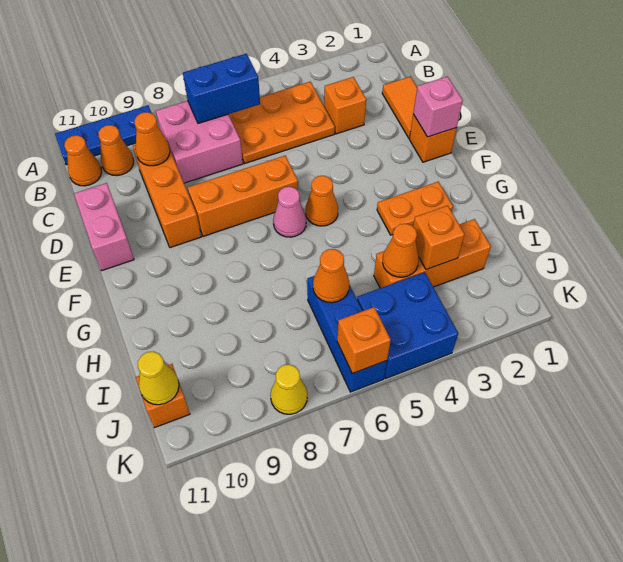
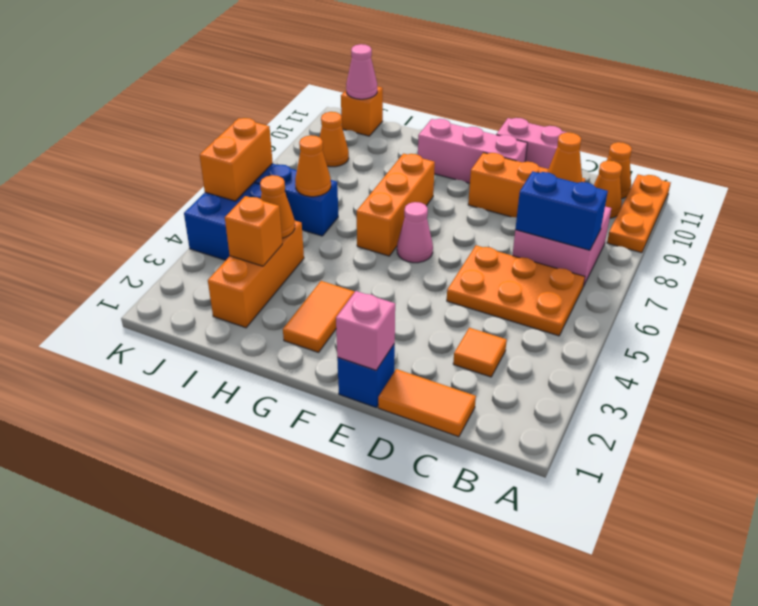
blue plate A9:A11 level 1 -> orange plate A9:A11 level 1
orange plate B4:C6 level 1 -> orange plate B5:D6 level 1
blue brick B6:B7 level 2 -> blue brick B7:C7 level 2
orange brick C3 level 1 -> orange tile C3 level 1
orange brick E1 level 1 -> blue brick E1 level 1
orange brick E6:E8 level 1 -> orange brick G6:G8 level 1
none -> pink brick E10:G10 level 1
orange cone F5 level 1 -> orange cone J9 level 1
orange plate G2:G3 level 1 -> orange tile G2:G3 level 1
yellow cone J11 level 2 -> pink cone J11 level 2
orange brick K6 level 2 -> orange brick K5:K6 level 2
yellow cone K8 level 1 -> none

